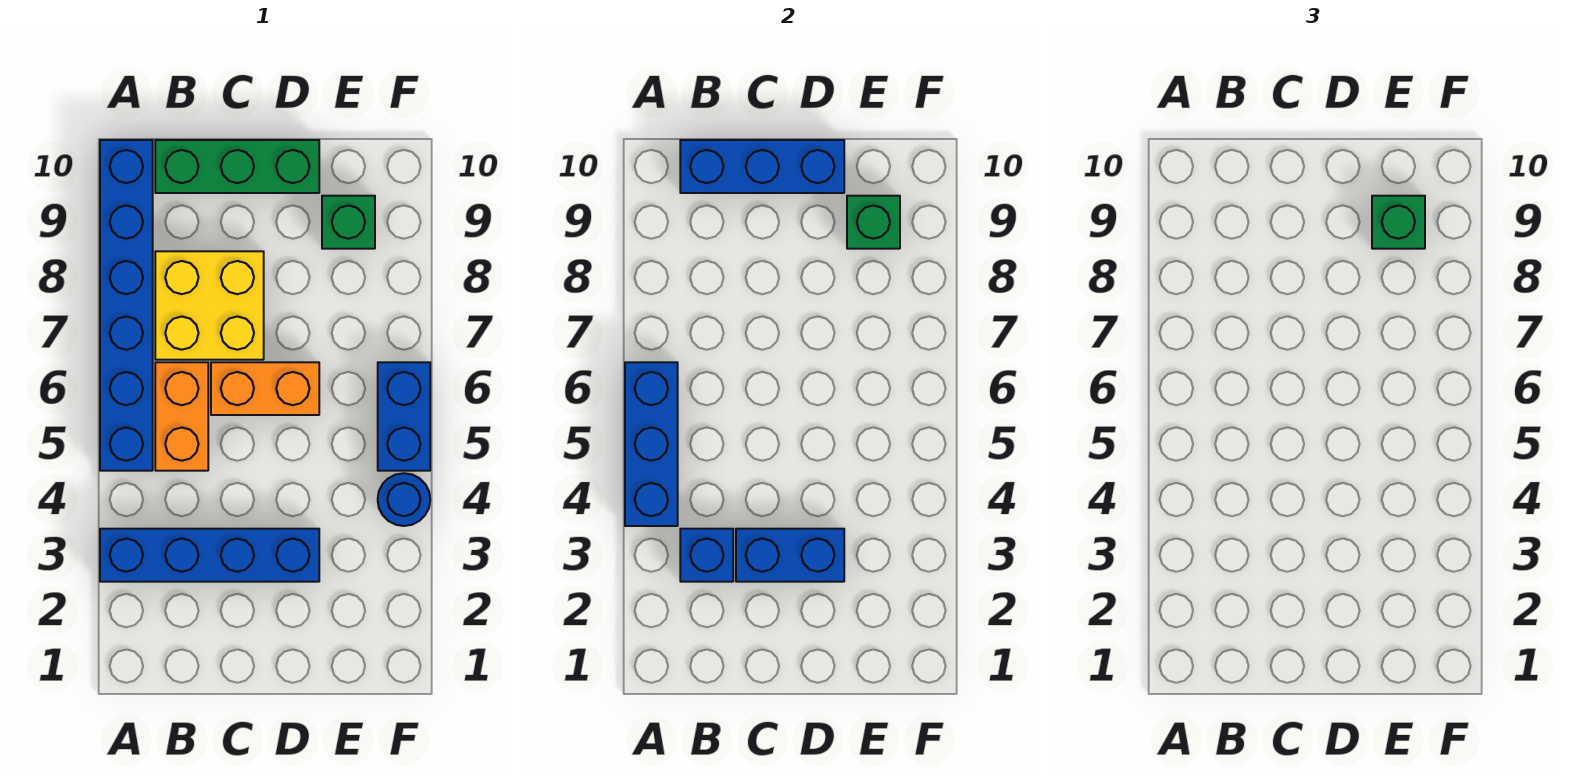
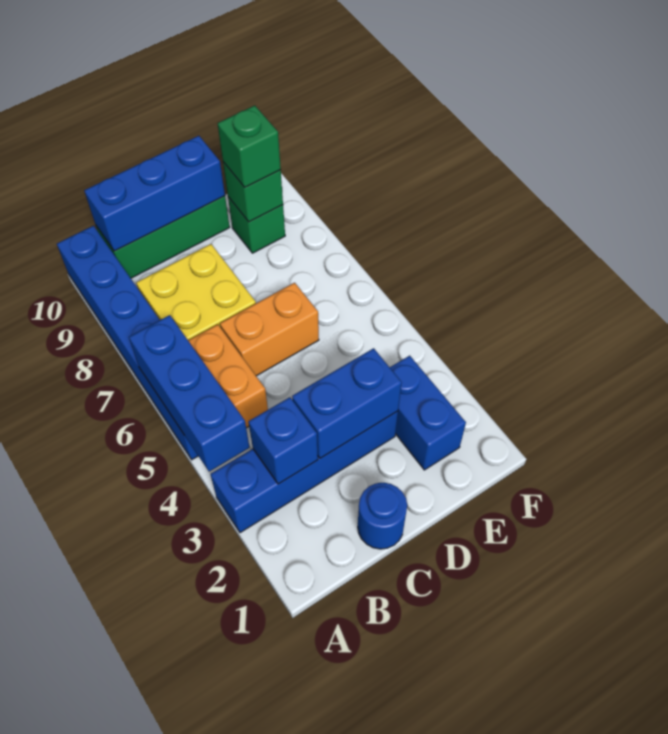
blue round brick F4 level 1 -> blue round brick C1 level 1
blue brick F5:F6 level 1 -> blue brick E2:E3 level 1

